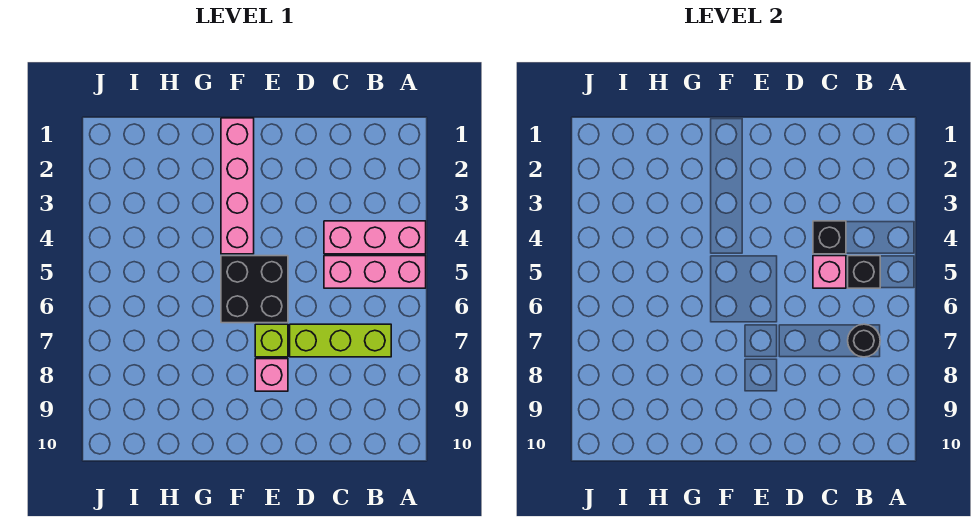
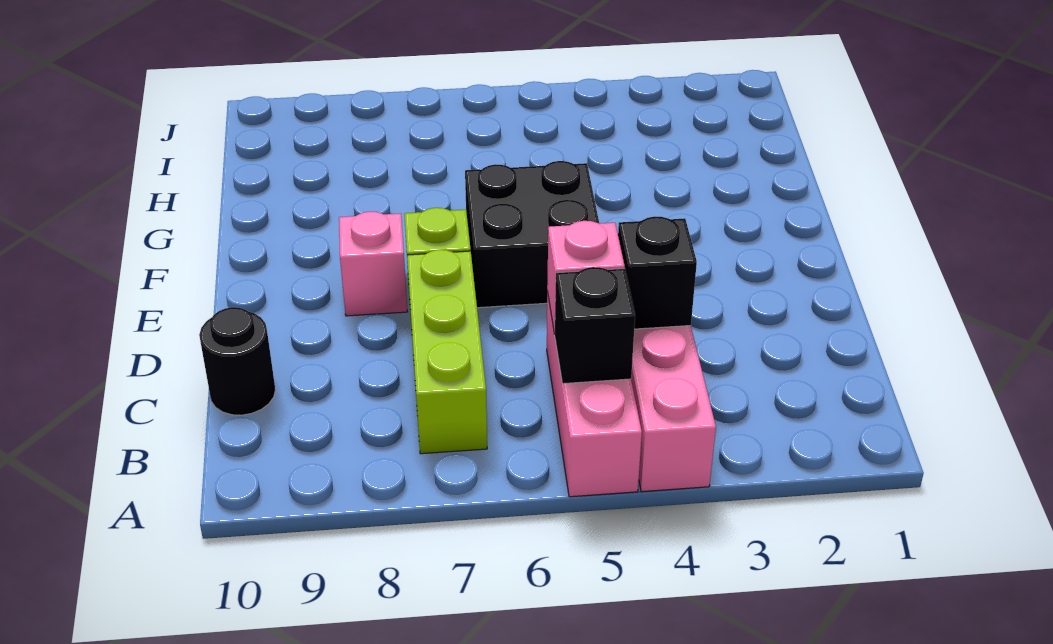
black round brick B7 level 2 -> black round brick C10 level 1
pink brick F1:F4 level 1 -> none

